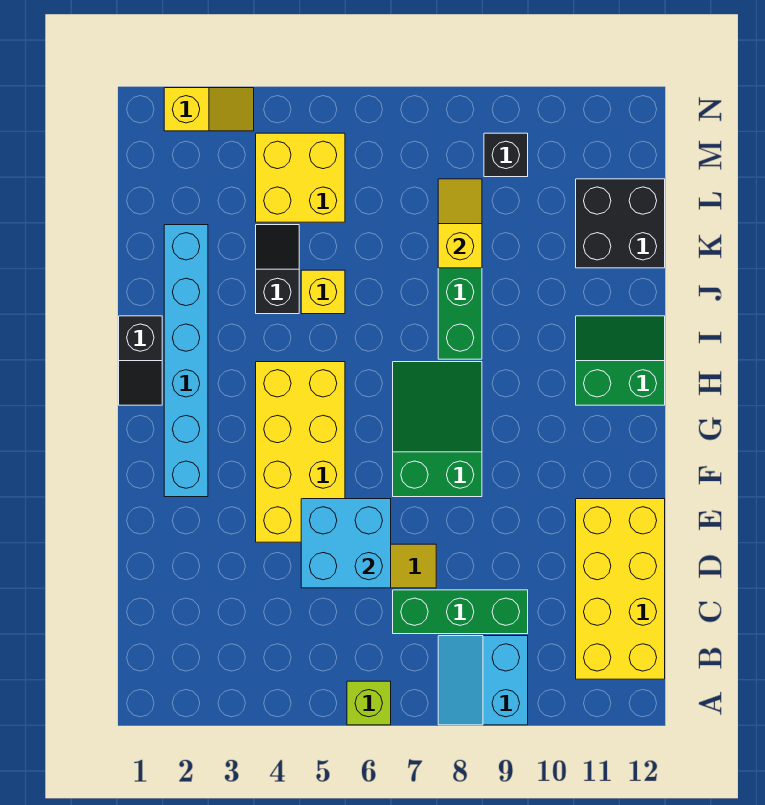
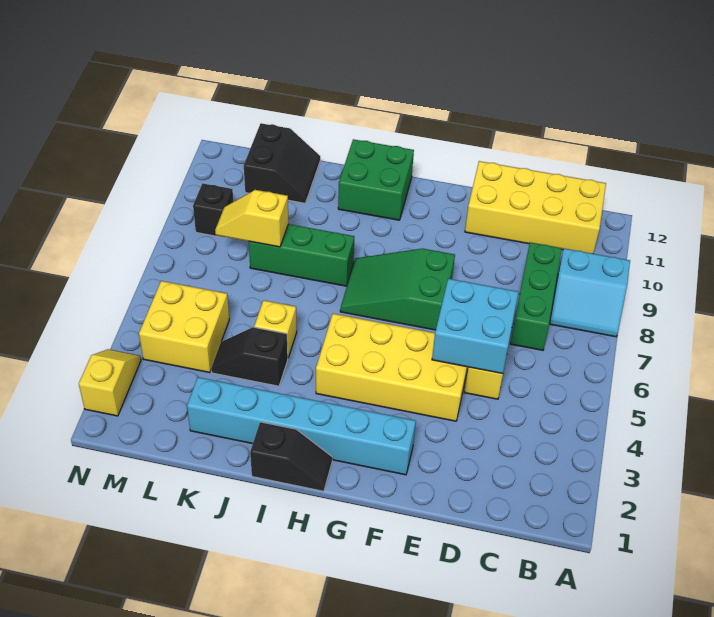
lime brick A6 level 1 -> none
green slope H11:I12 level 1 top H -> green brick H11:I12 level 1
black brick K11:L12 level 1 -> black slope K11:L12 level 1 top L

